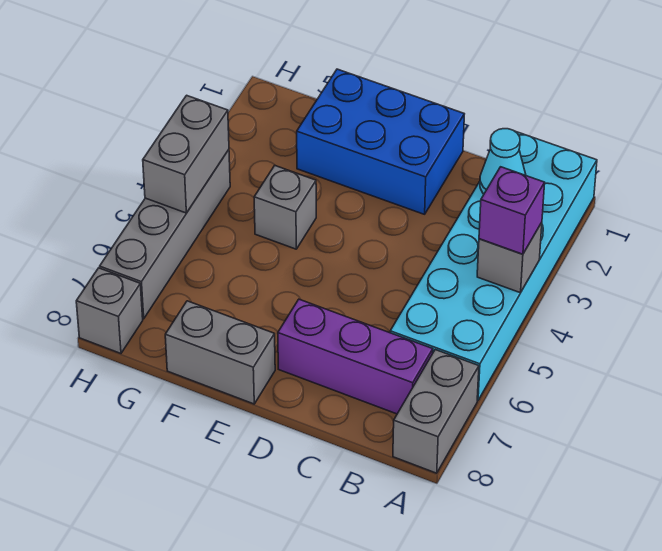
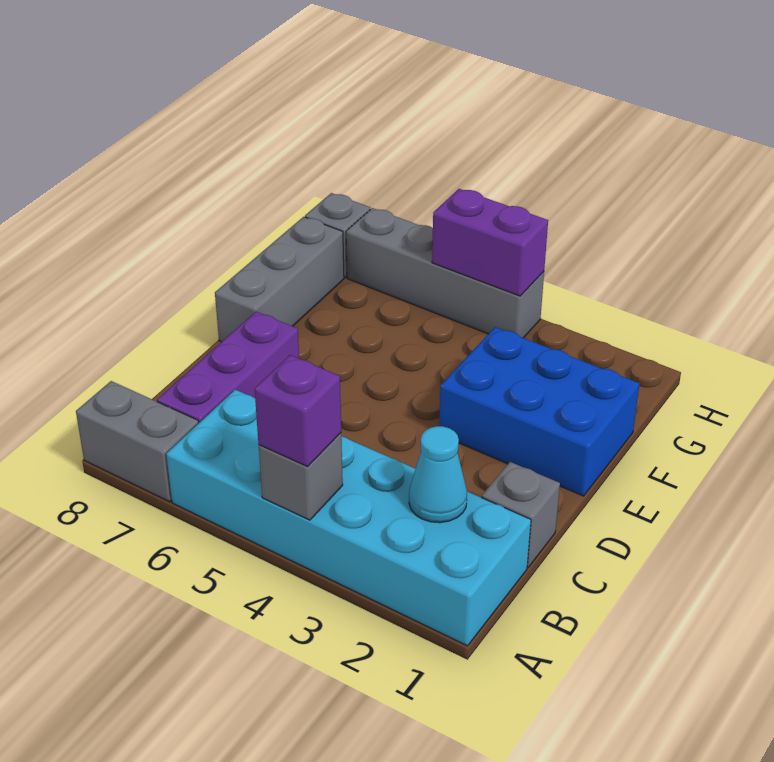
blue brick D1:F2 level 1 -> blue brick E1:F3 level 1
grey brick E8:F8 level 1 -> grey brick E8:G8 level 1
grey brick F4 level 1 -> grey brick C1 level 1
grey brick H4:H5 level 2 -> purple brick H4:H5 level 2

